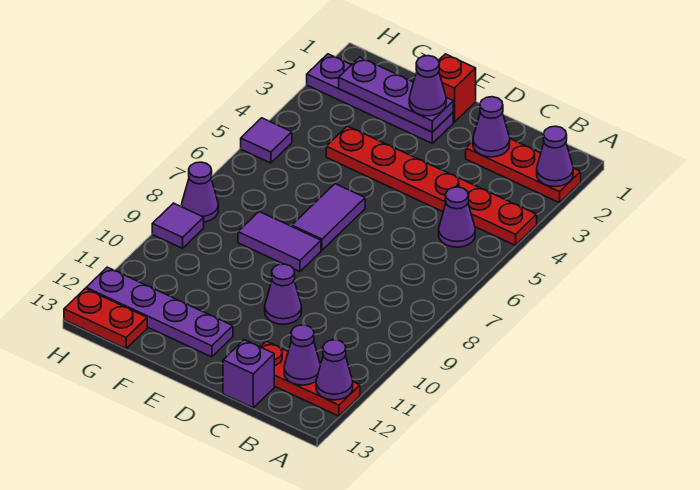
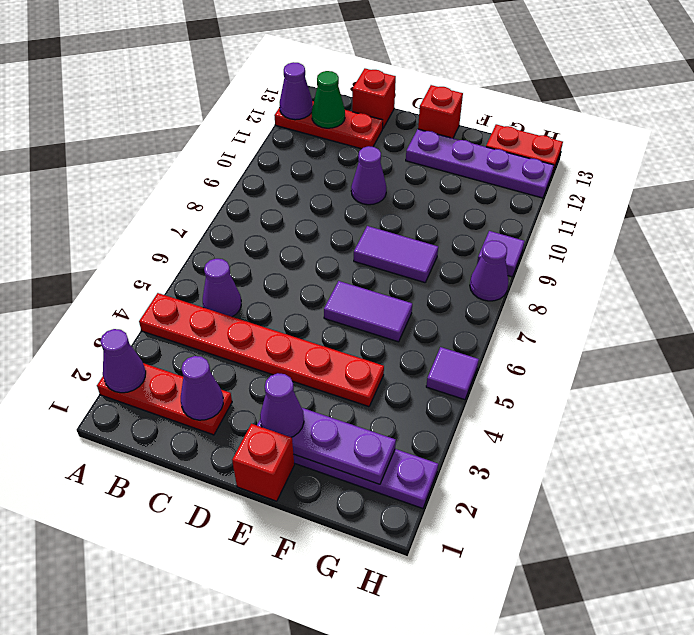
purple cone B12 level 2 -> green cone B12 level 2
purple brick C13 level 1 -> red brick C13 level 1
purple tile E6:E7 level 1 -> purple tile E6:F6 level 1
none -> red brick E13 level 1

